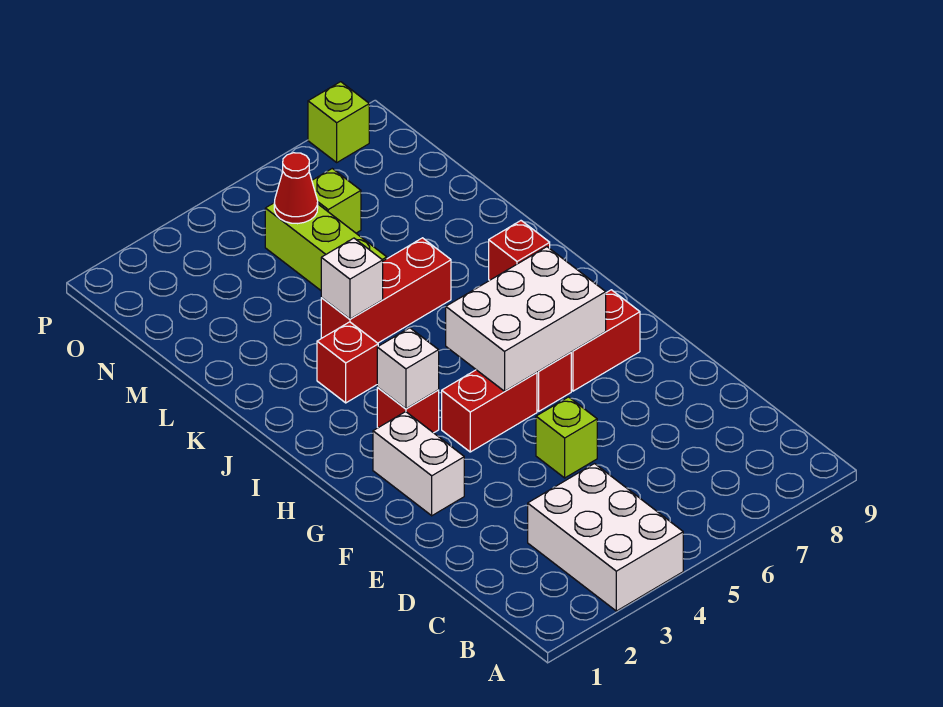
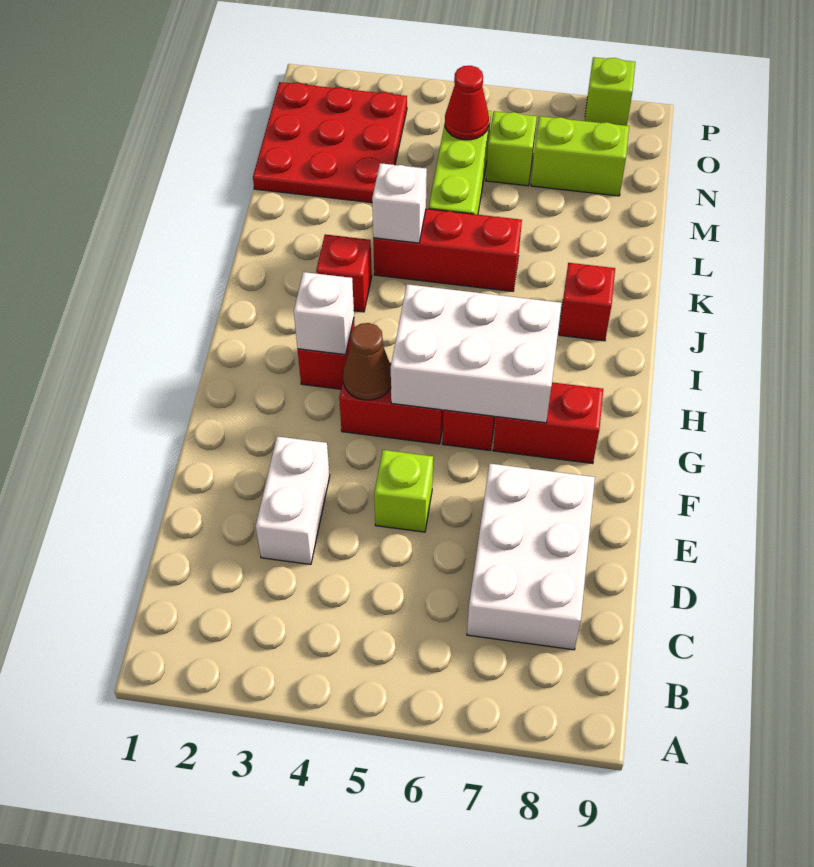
white brick A3:C4 level 1 -> white brick C7:E8 level 1
white brick F2:G2 level 1 -> white brick D3:E3 level 1
none -> brown cone G4 level 2
none -> red plate M1:O3 level 1
none -> lime brick N7:N8 level 1

